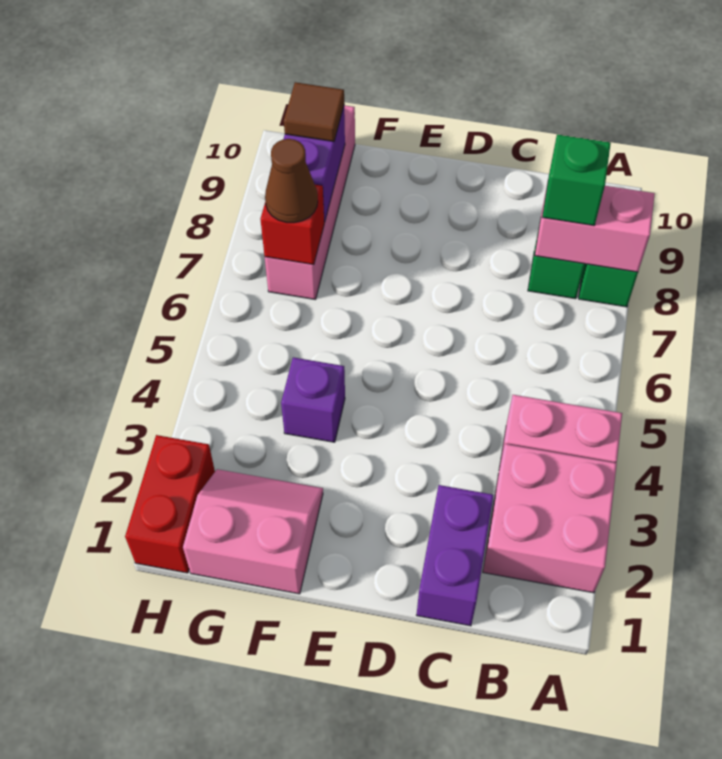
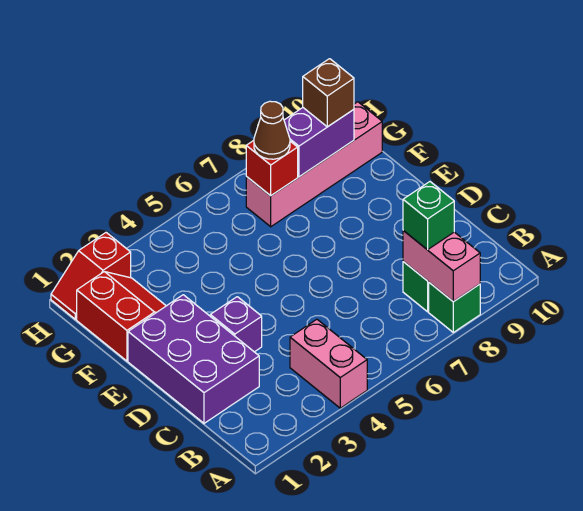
pink brick A2:B3 level 1 -> none
purple brick C1:C2 level 1 -> purple brick C1:E2 level 1
pink slope F1:G2 level 1 top 1 -> red slope F1:G2 level 1 top 1
purple brick F4 level 1 -> purple brick D3 level 1
brown tile G9 level 3 -> brown brick G9 level 3
red brick H1:H2 level 1 -> red slope H1:H2 level 1 top 2

